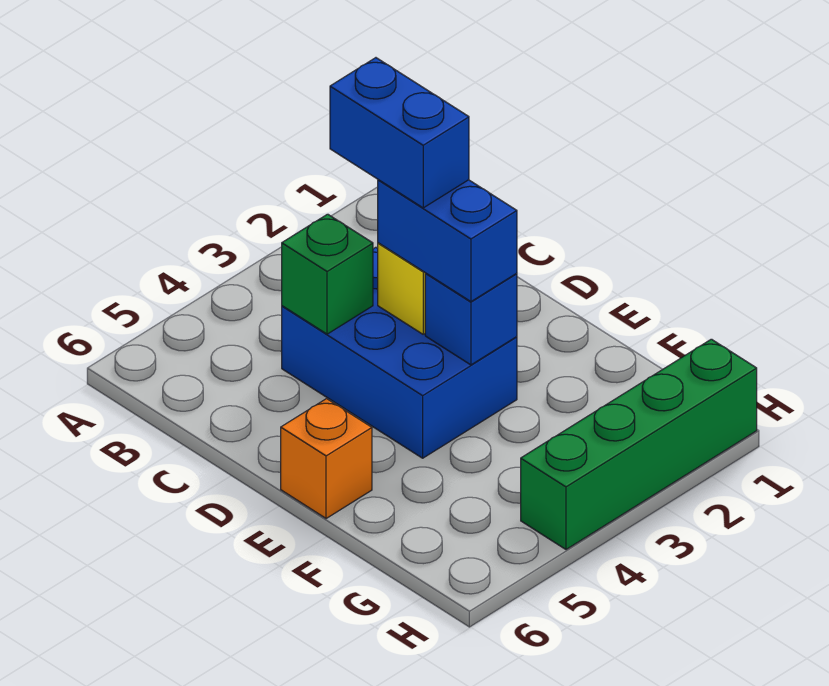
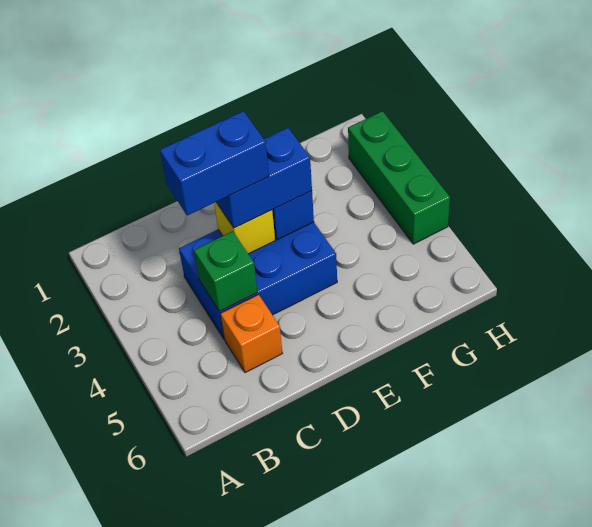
orange brick E6 level 1 -> orange brick C5 level 1
green brick H1:H4 level 1 -> green brick H2:H4 level 1

